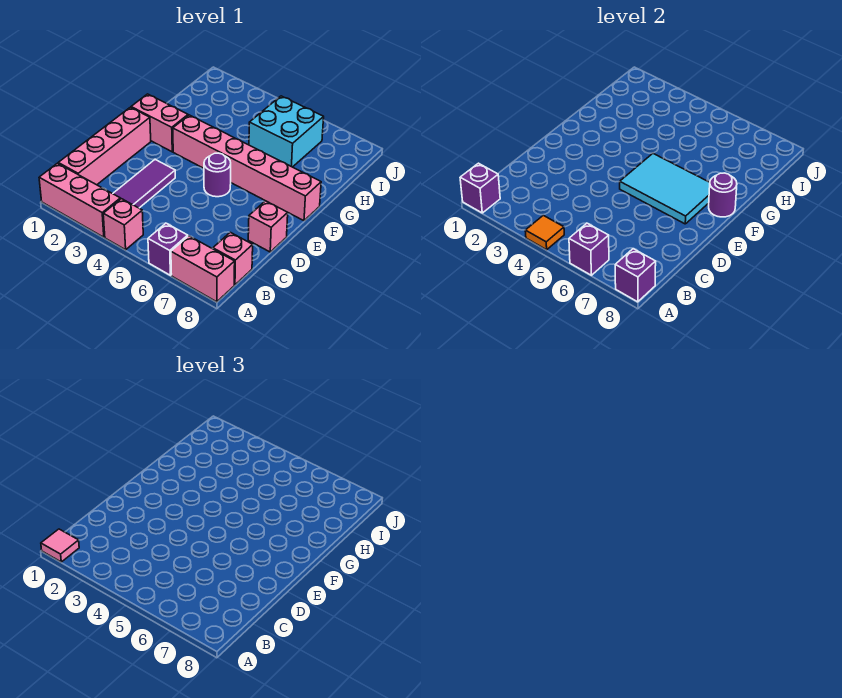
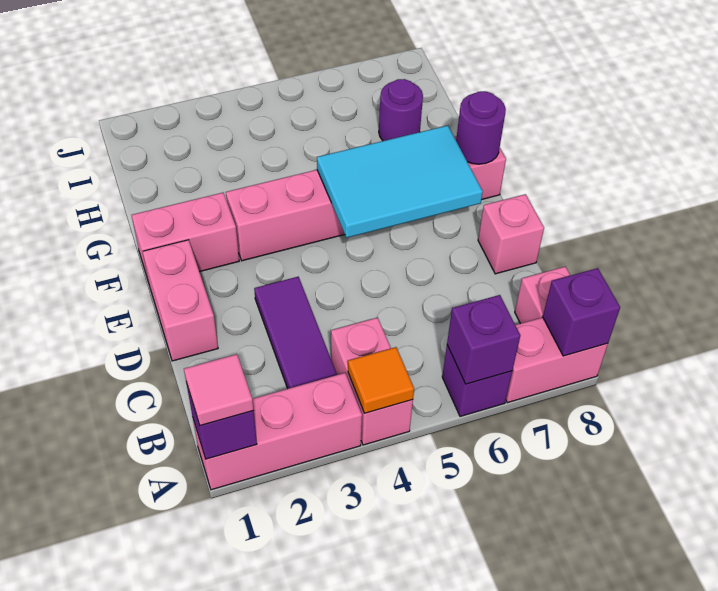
pink brick A4 level 1 -> pink brick A4:B4 level 1
pink brick B1:E1 level 1 -> pink brick D1:E1 level 1
purple round brick E5 level 1 -> purple round brick H7 level 1
cyan brick H5:I6 level 1 -> none

